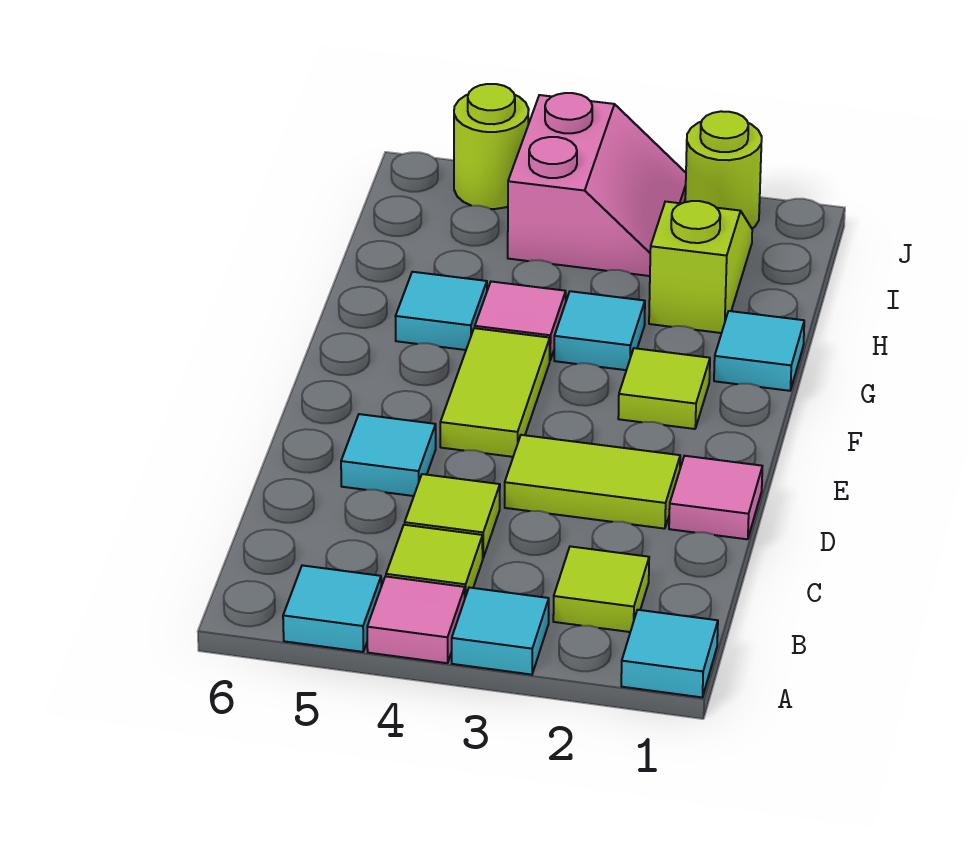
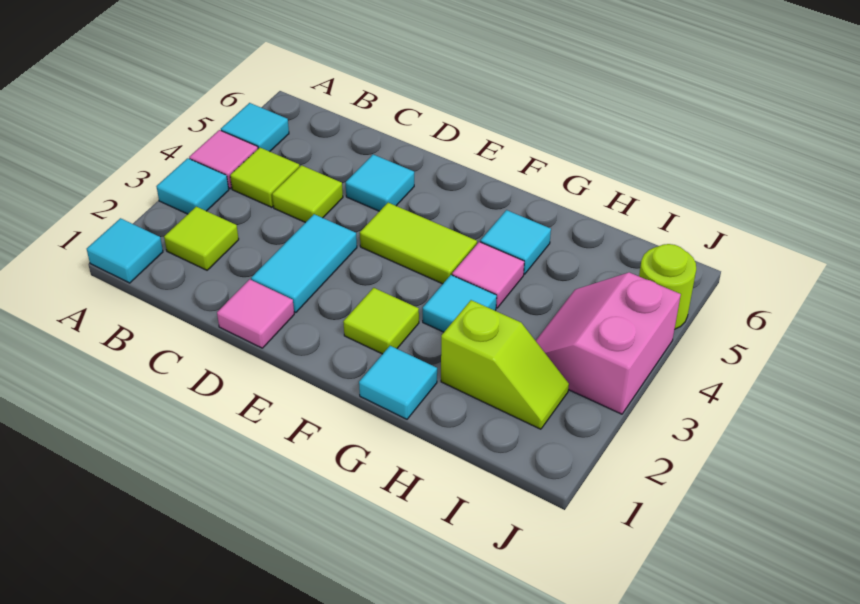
lime tile D2:D3 level 1 -> cyan tile D2:D3 level 1
pink slope I3:J4 level 1 top 4 -> pink slope I3:J4 level 1 top J
lime round brick J2 level 1 -> none

